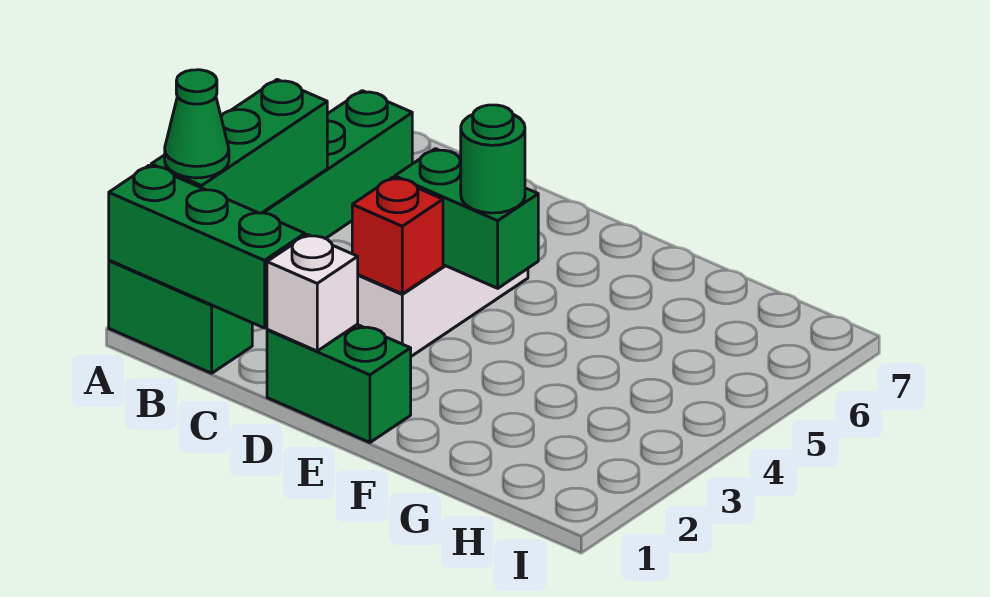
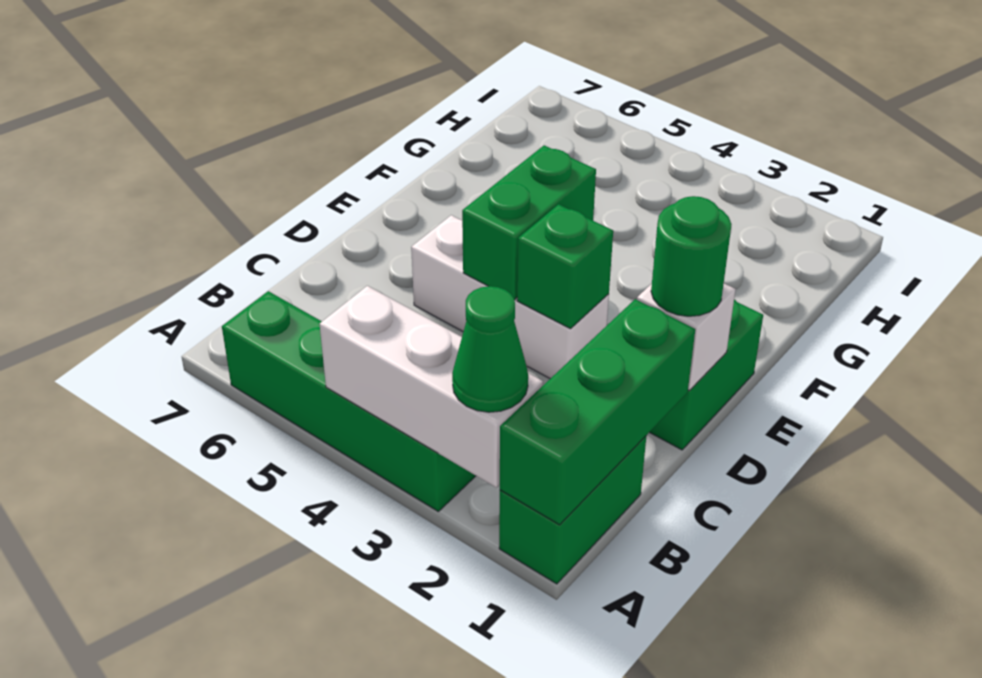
green brick A2:A4 level 2 -> white brick A2:A4 level 2
red brick D3 level 2 -> green brick D3 level 2
green round brick E4 level 3 -> green round brick D1 level 3

